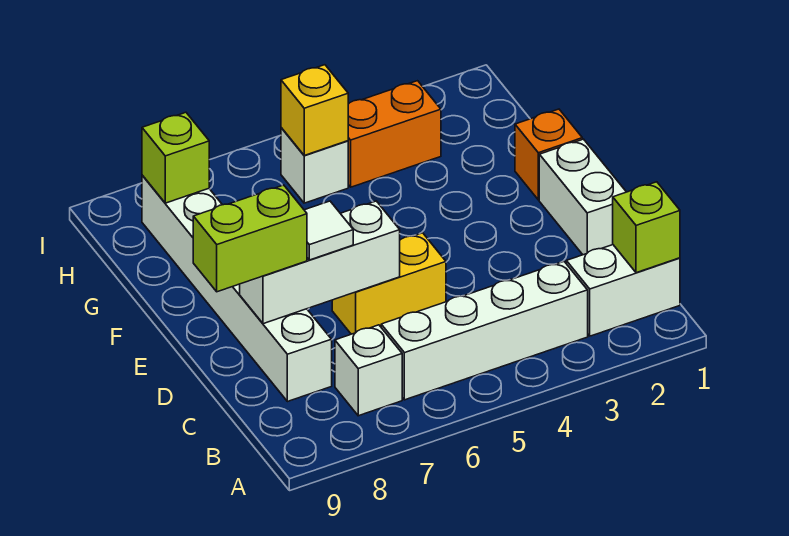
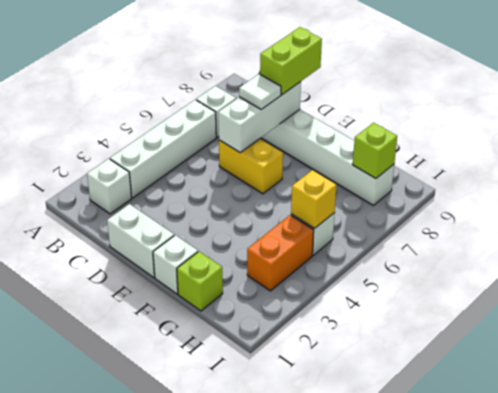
white brick B1:B2 level 1 -> white brick B2 level 1
lime brick B1 level 2 -> lime brick G1 level 1
yellow brick D5:D6 level 1 -> yellow brick D6:E6 level 1
orange brick F1 level 1 -> white brick F1 level 1

